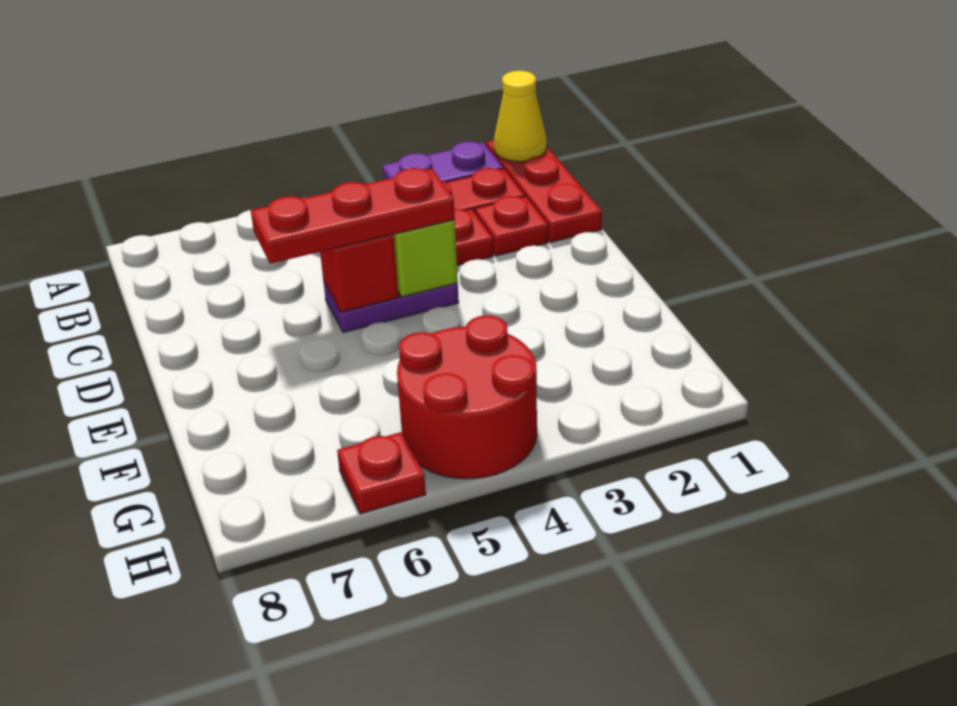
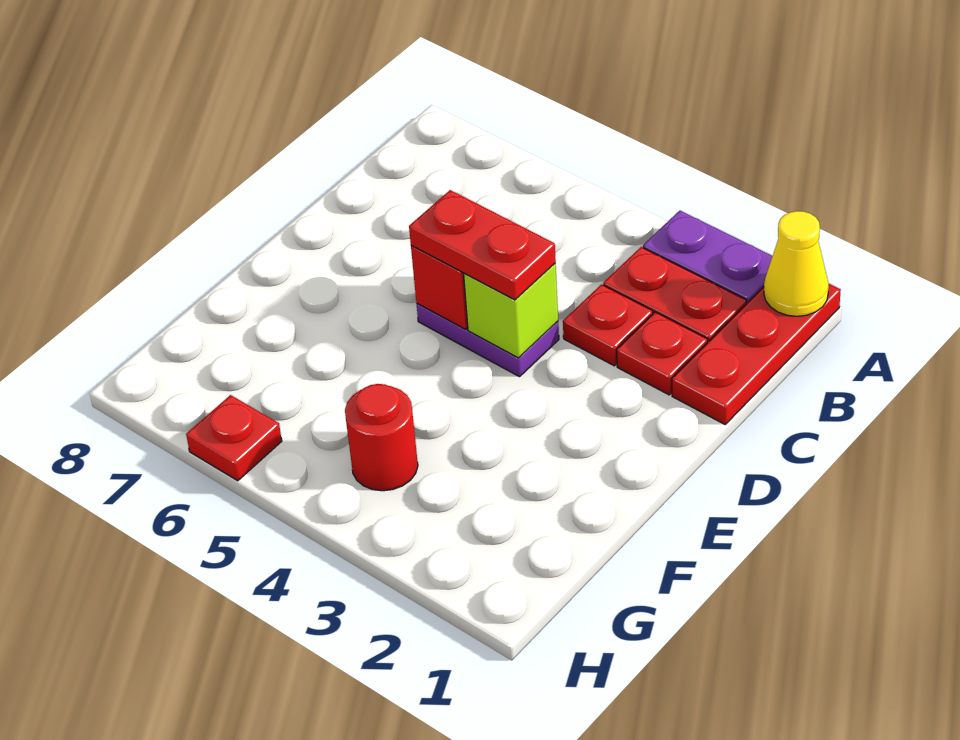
red plate D4:D6 level 3 -> red plate D4:D5 level 3
red round brick G4:H5 level 1 -> red round brick G4 level 1

